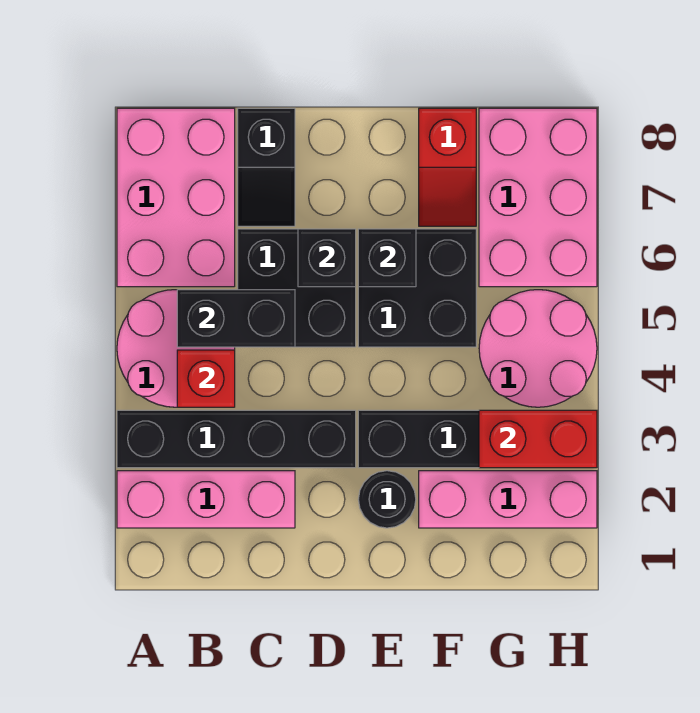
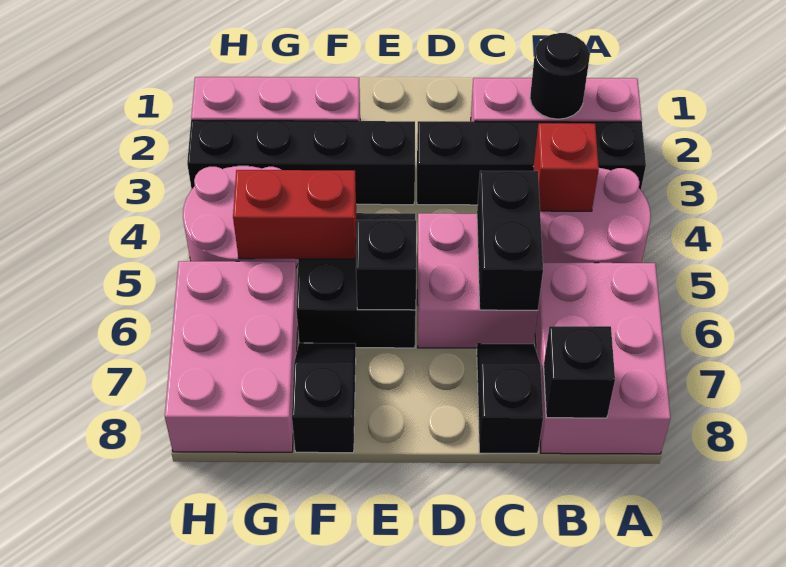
black brick B5:C5 level 2 -> black brick C5:C6 level 2
black brick C5:D6 level 1 -> pink brick C5:D6 level 1
black brick D6 level 2 -> black brick B8 level 2
black round brick E2 level 1 -> black round brick B2 level 2
red slope F7:F8 level 1 top 8 -> black slope F7:F8 level 1 top 8
red brick G3:H3 level 2 -> red brick F5:G5 level 2

